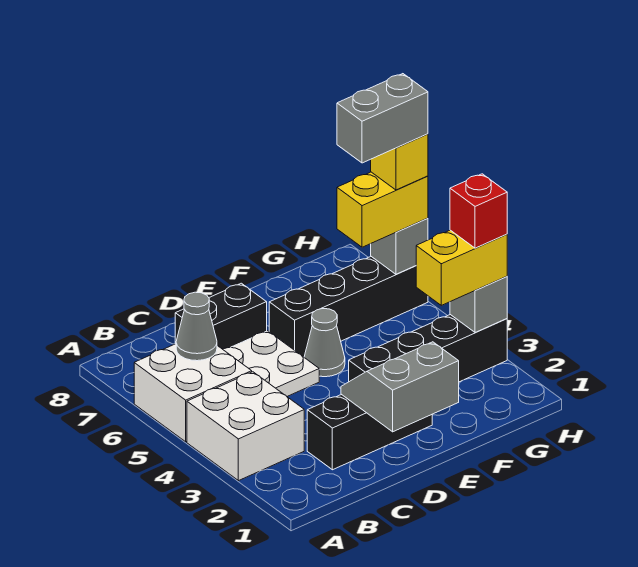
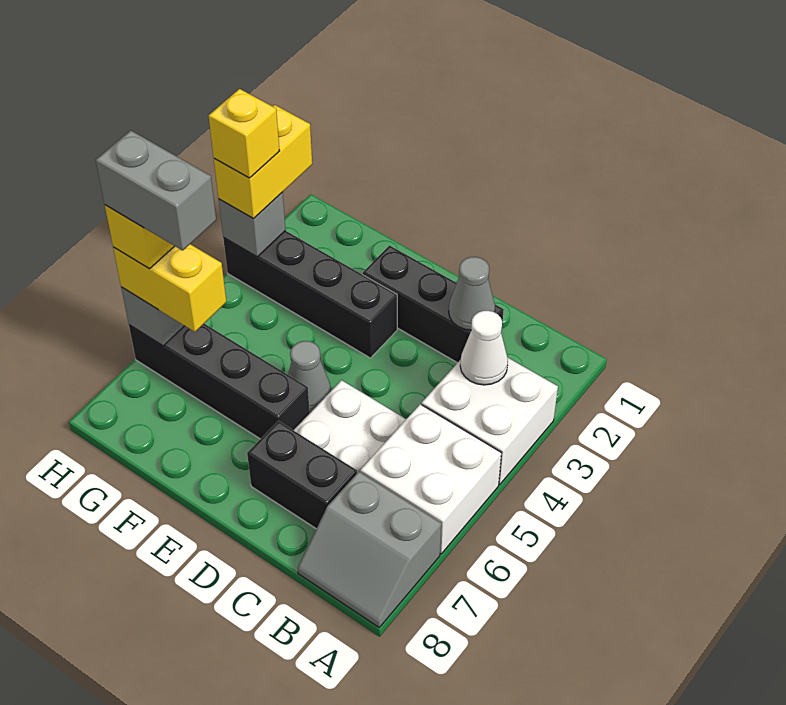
none -> white cone B3 level 2
grey cone B6 level 2 -> grey cone C2 level 2
grey slope D1:E2 level 2 top 1 -> grey slope A7:B8 level 1 top 7
yellow brick G3:H3 level 3 -> yellow brick H2:H3 level 3
red brick H3 level 4 -> yellow brick H3 level 4

